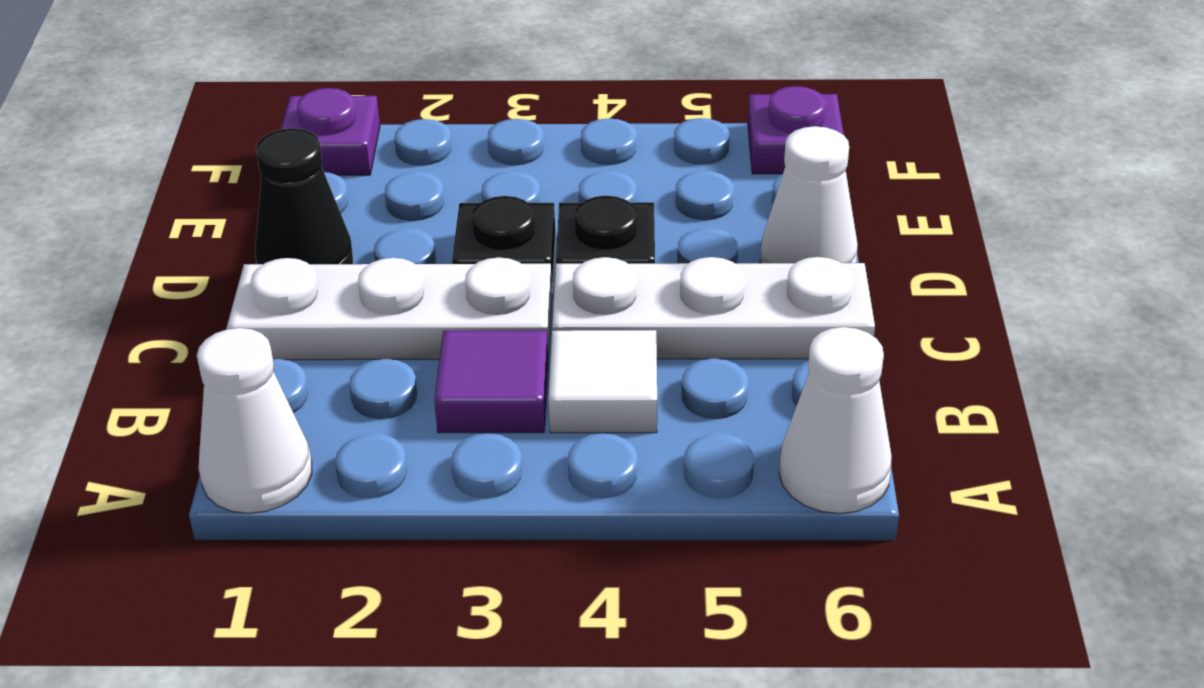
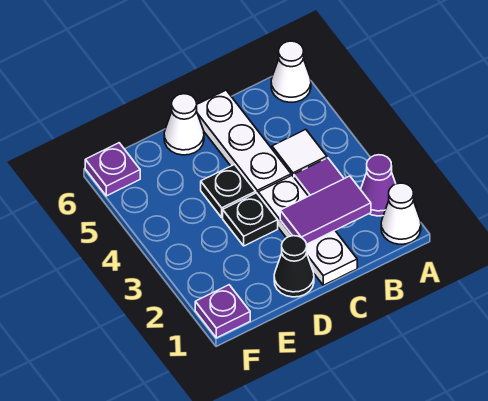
none -> purple cone A2 level 1
none -> purple tile B2:C2 level 2

